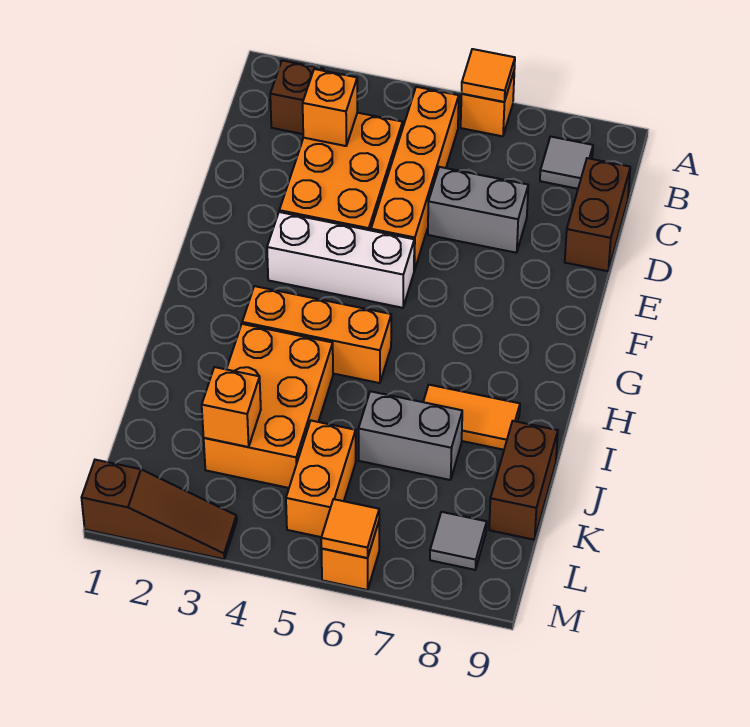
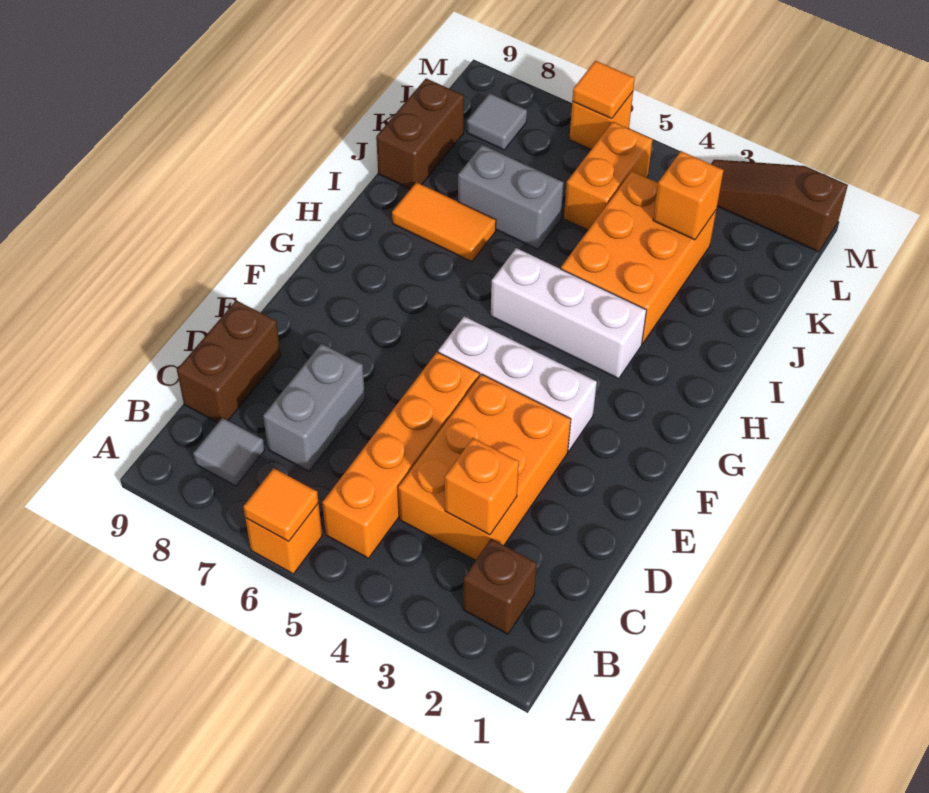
grey brick D6:D7 level 1 -> grey brick C7:D7 level 1
orange brick H3:H5 level 1 -> white brick H3:H5 level 1

